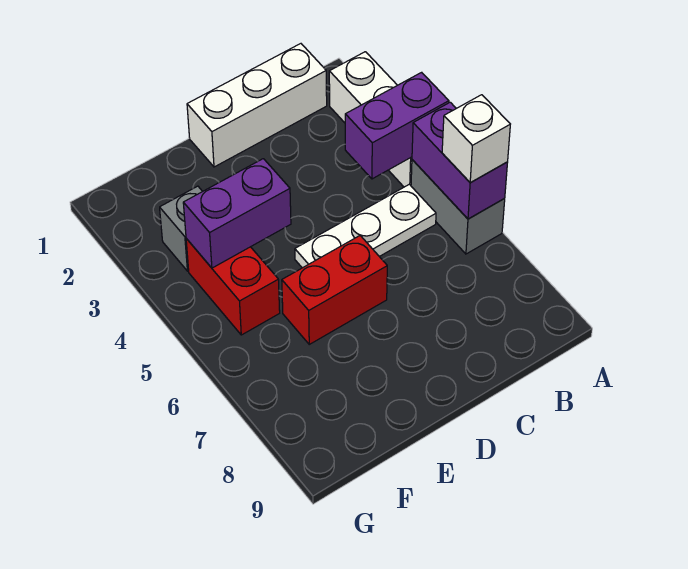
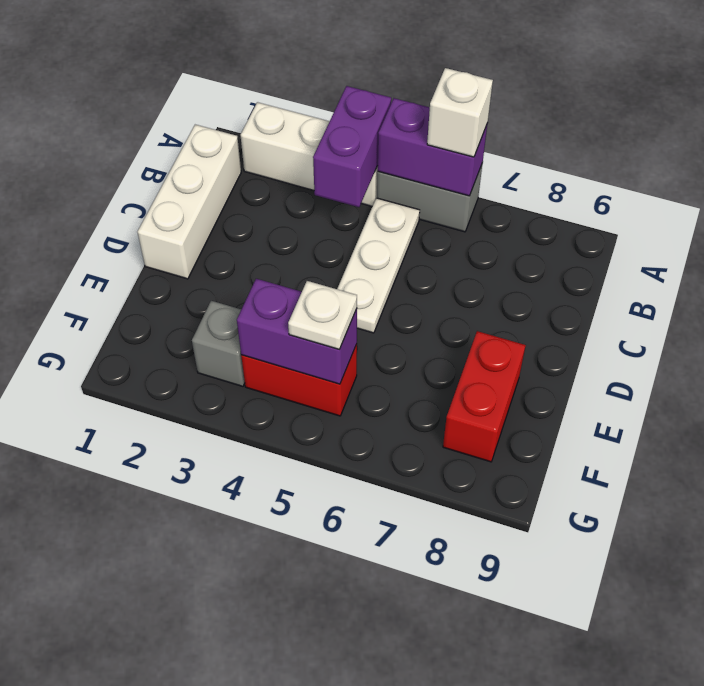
red brick D6:E6 level 1 -> red brick E8:F8 level 1
purple brick E4:F4 level 2 -> purple brick F4:F5 level 2
none -> white plate F5 level 3

